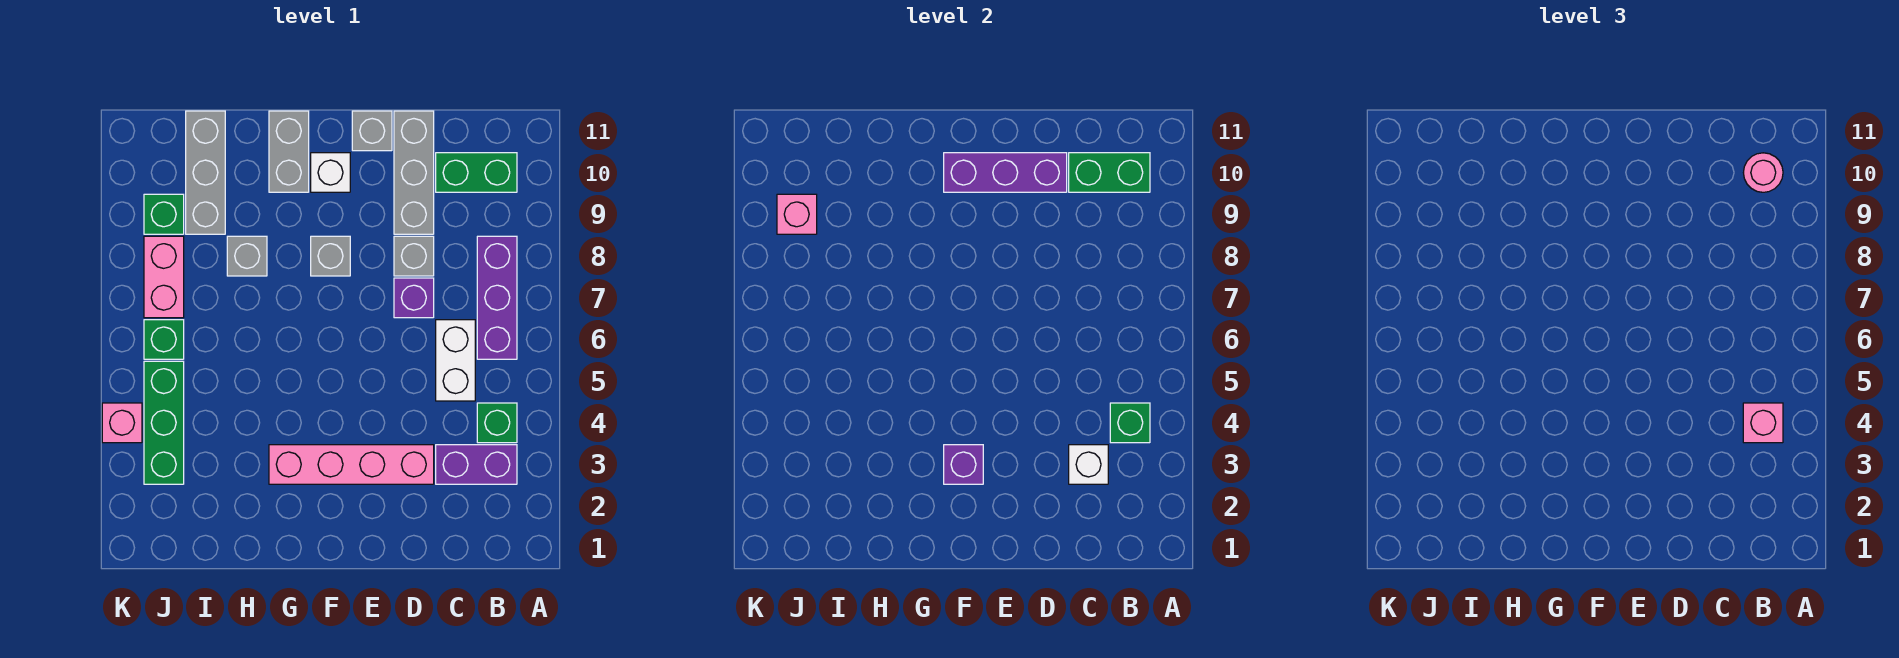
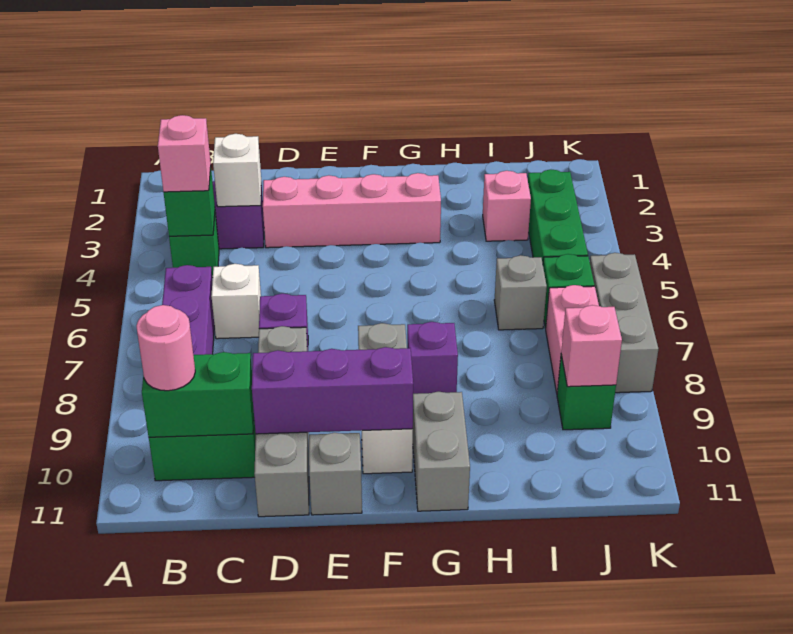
white brick C5:C6 level 1 -> white brick C6 level 1
purple brick F3 level 2 -> purple brick G8 level 1
grey brick H8 level 1 -> grey brick I6 level 1
grey brick I9:I11 level 1 -> grey brick K6:K8 level 1
pink brick K4 level 1 -> pink brick I3 level 1

